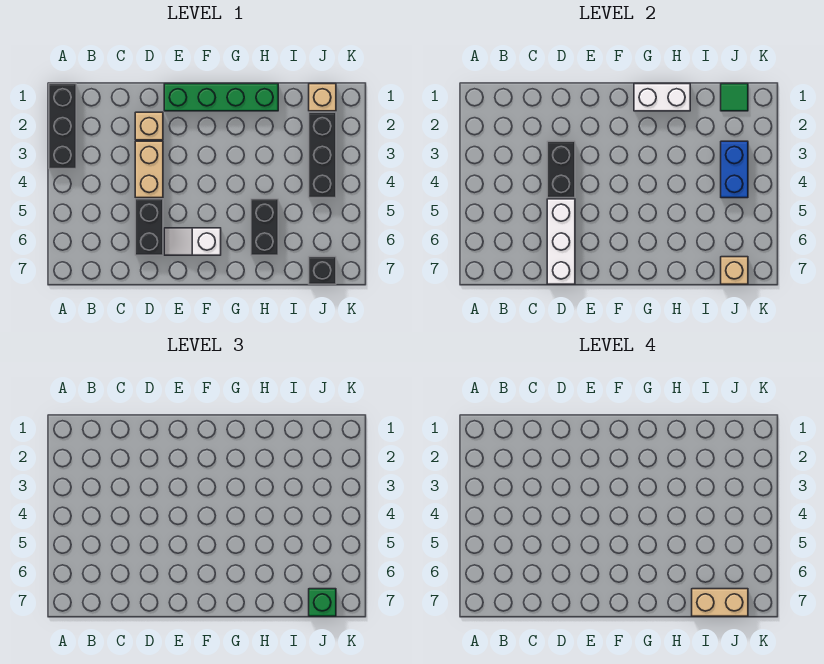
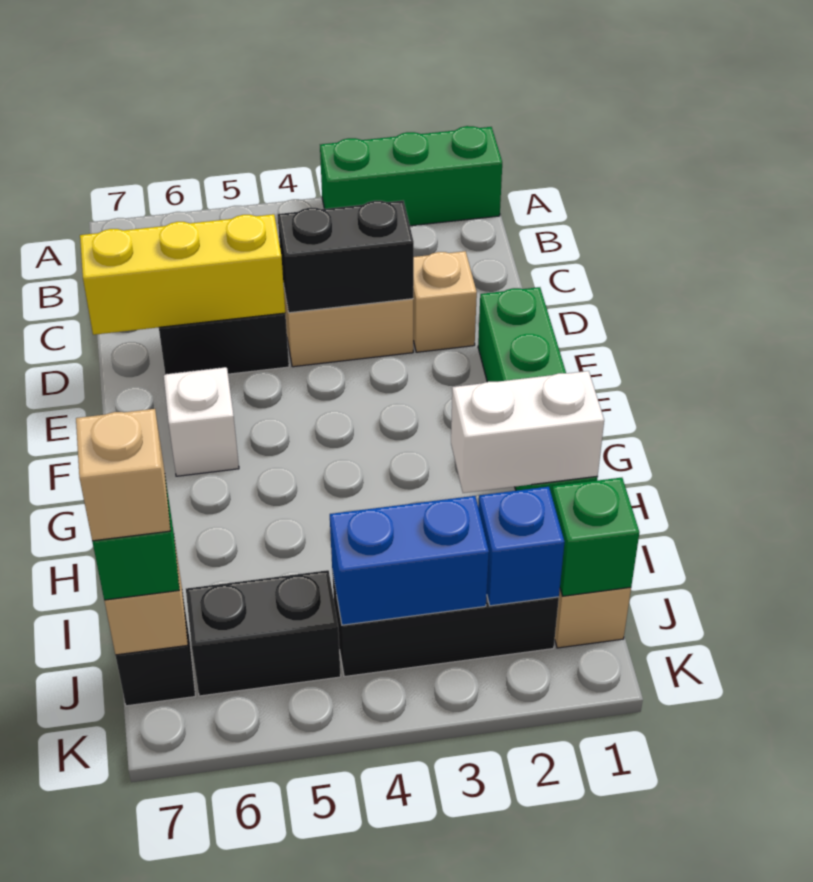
black brick A1:A3 level 1 -> green brick A1:A3 level 1
white brick D5:D7 level 2 -> yellow brick D5:D7 level 2
white brick G1:H1 level 2 -> white brick H1:H2 level 2
black brick H5:H6 level 1 -> black brick J5:J6 level 1
tan brick I7:J7 level 4 -> tan brick J7 level 4
green tile J1 level 2 -> green brick J1 level 2
none -> blue brick J2 level 2

